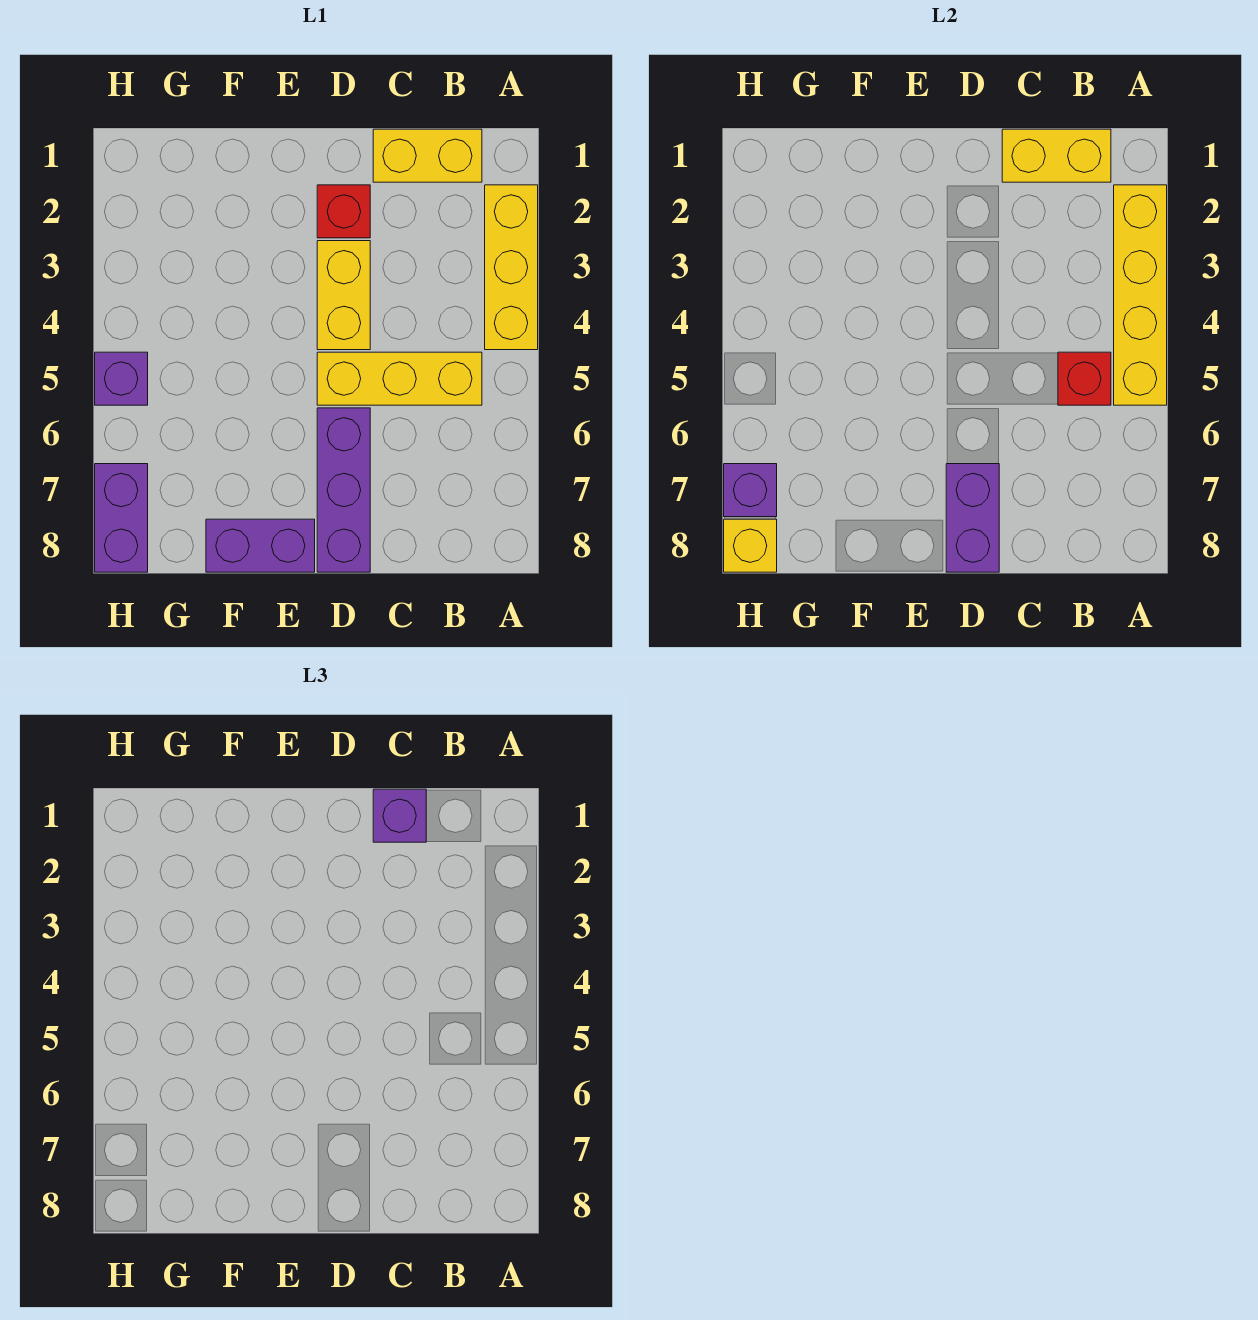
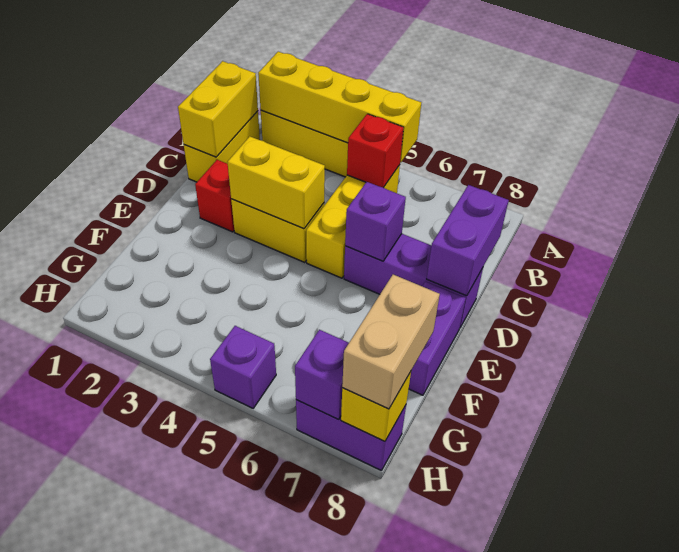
purple brick C1 level 3 -> purple brick D6 level 2
none -> yellow brick D3:D4 level 2
purple brick D7:D8 level 2 -> purple brick C8:D8 level 2
none -> tan brick G8:H8 level 3

